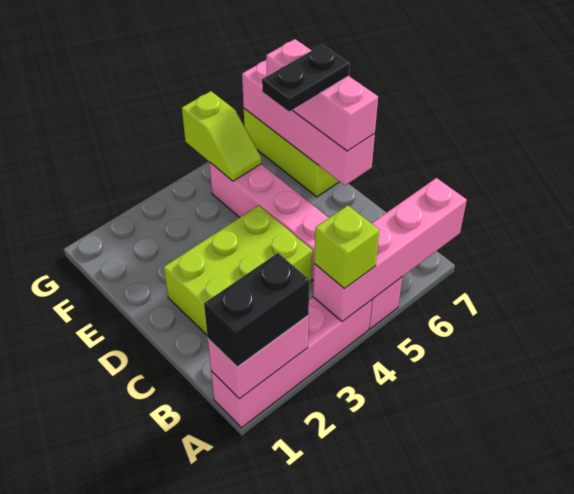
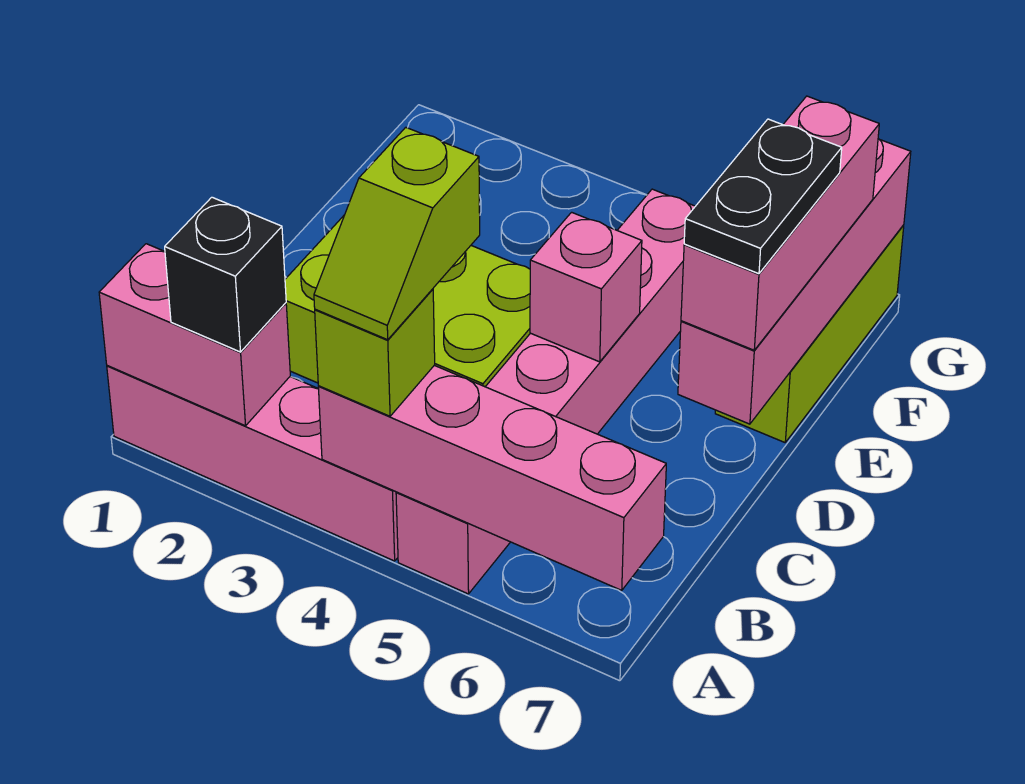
black brick A1:A2 level 3 -> black brick A2 level 3
none -> pink brick D5 level 2
black plate E6:E7 level 4 -> black plate D7:E7 level 4
lime slope F5:G5 level 2 top G -> lime slope A4:B4 level 4 top B

